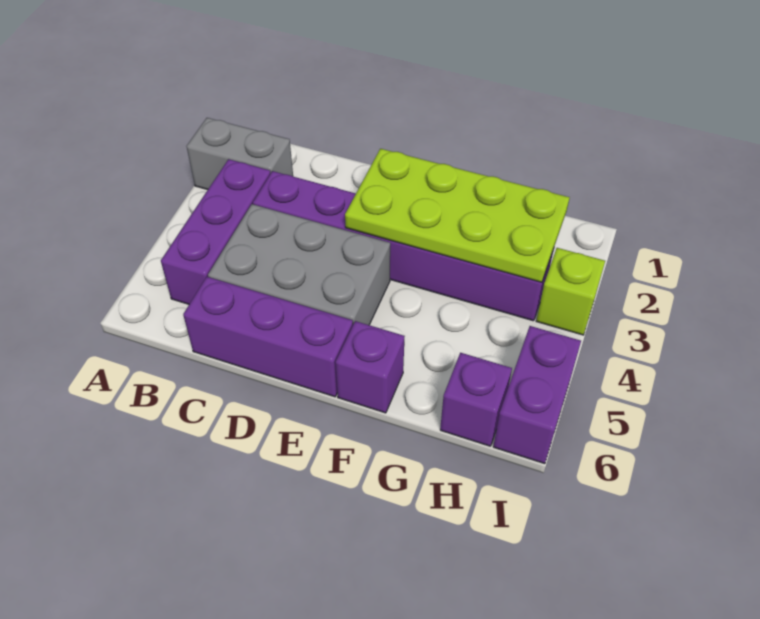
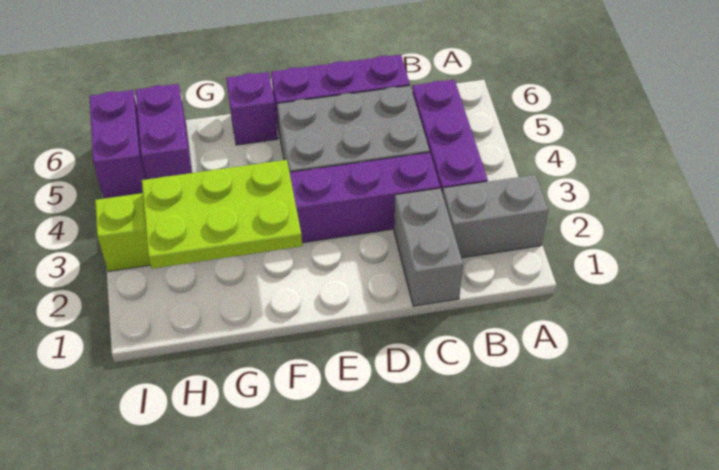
none -> grey brick C1:C2 level 1
lime plate E2:H3 level 2 -> lime plate F2:H3 level 2
purple brick H6 level 1 -> purple brick H5:H6 level 1

